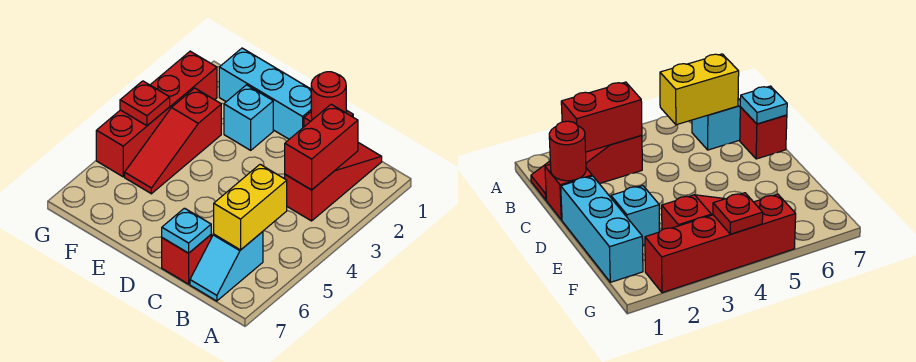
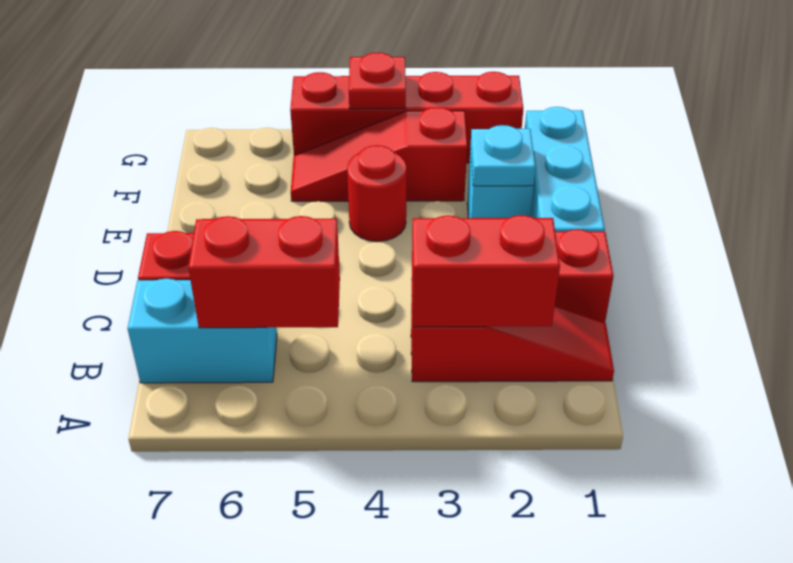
yellow brick B5:B6 level 2 -> red brick B5:B6 level 2
cyan slope B6:B7 level 1 top 6 -> cyan brick B6:B7 level 1
red round brick C1 level 2 -> red round brick E4 level 1
cyan plate C7 level 2 -> cyan plate E2 level 2

